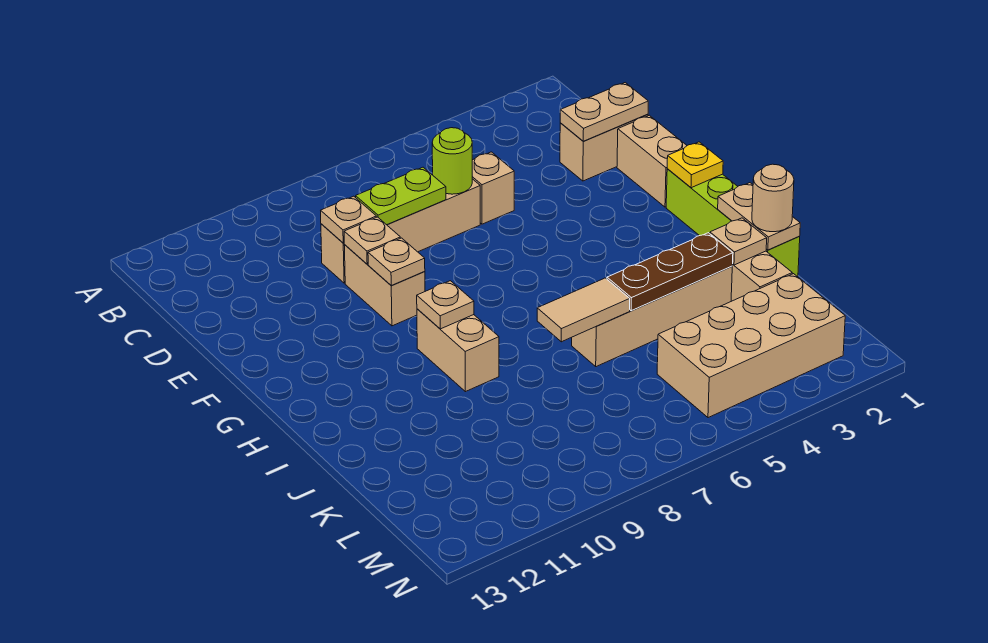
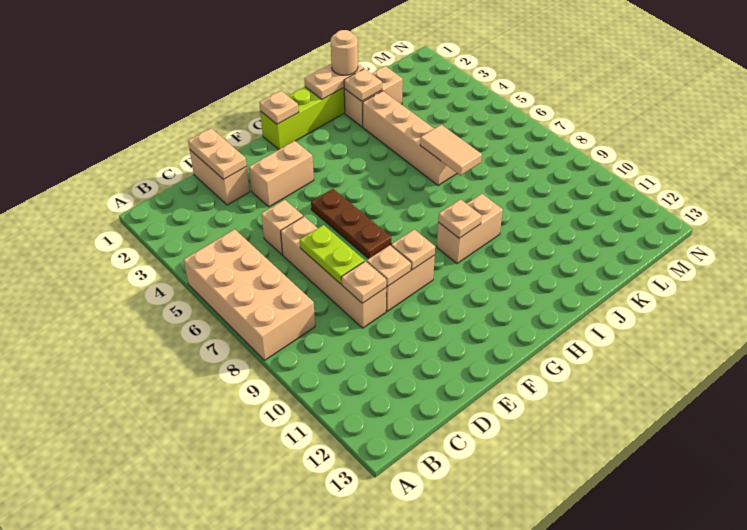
lime round brick D6 level 2 -> none
tan brick E1:F1 level 1 -> tan brick E3:F3 level 1
yellow plate G1 level 2 -> tan plate G1 level 2
brown plate J3:J5 level 2 -> brown plate F5:F7 level 1
tan brick L2:M5 level 1 -> tan brick A5:B8 level 1

